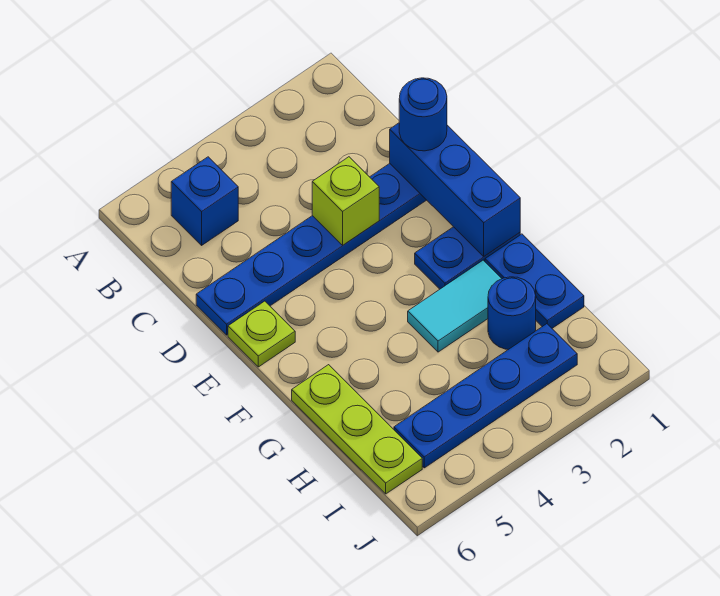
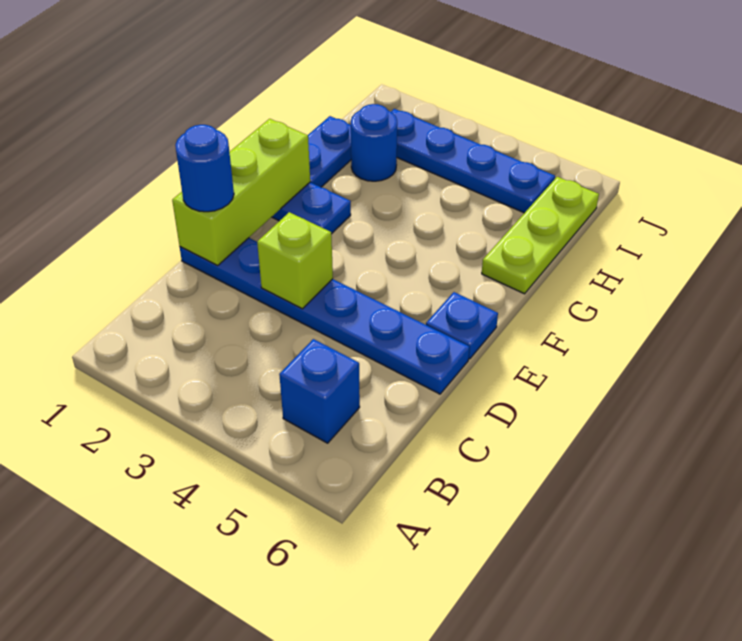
blue brick D1:F1 level 2 -> lime brick D1:F1 level 2
lime plate E6 level 1 -> blue plate E6 level 1
cyan tile G2:G3 level 1 -> none

